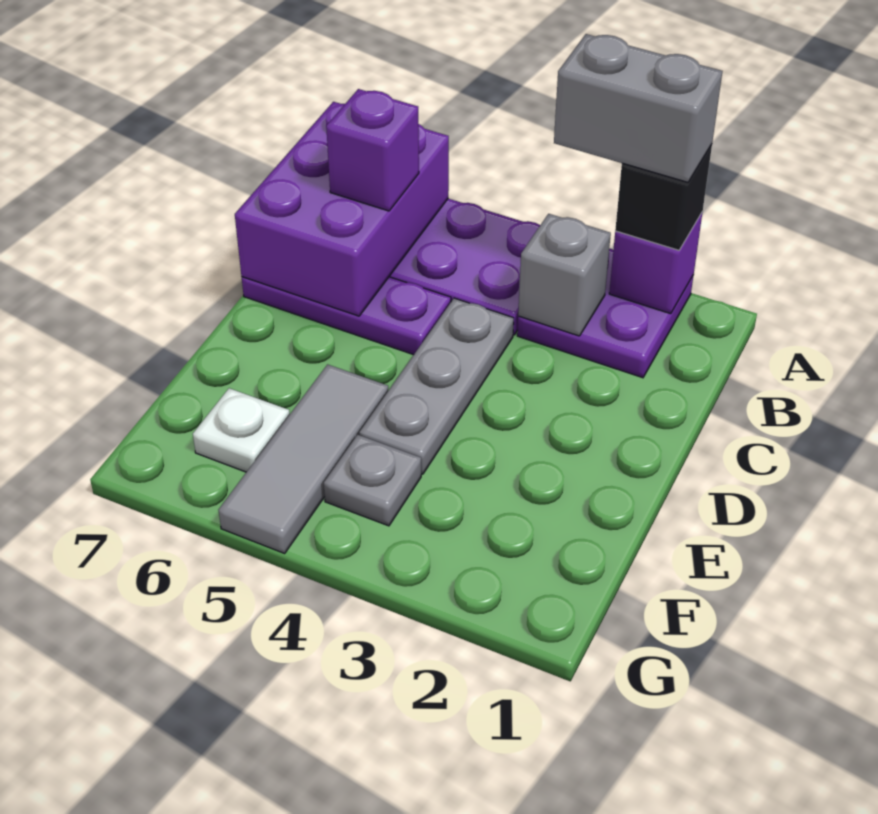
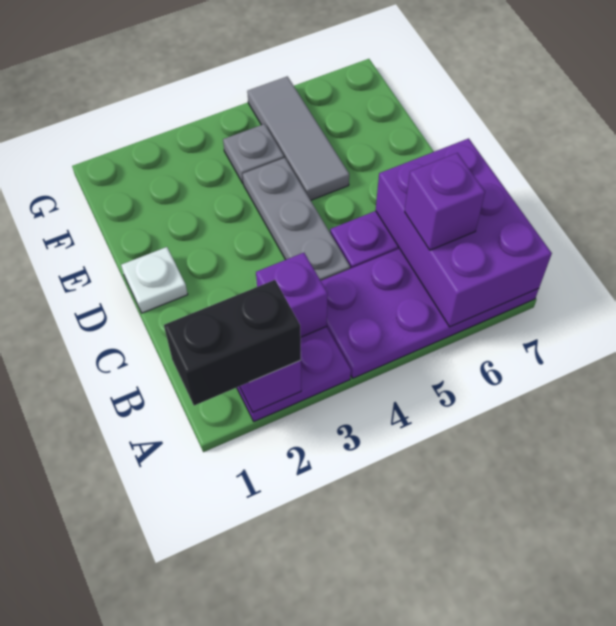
black brick A2 level 3 -> black brick A1:A2 level 3
grey brick A2:A3 level 4 -> none
grey brick B3 level 2 -> purple brick B3 level 2
white plate F6 level 1 -> white plate D1 level 1

